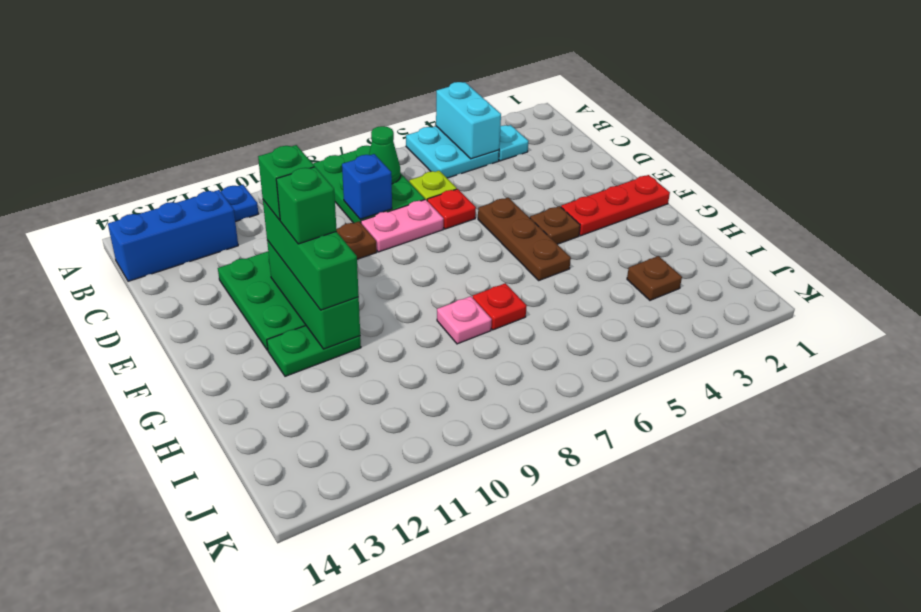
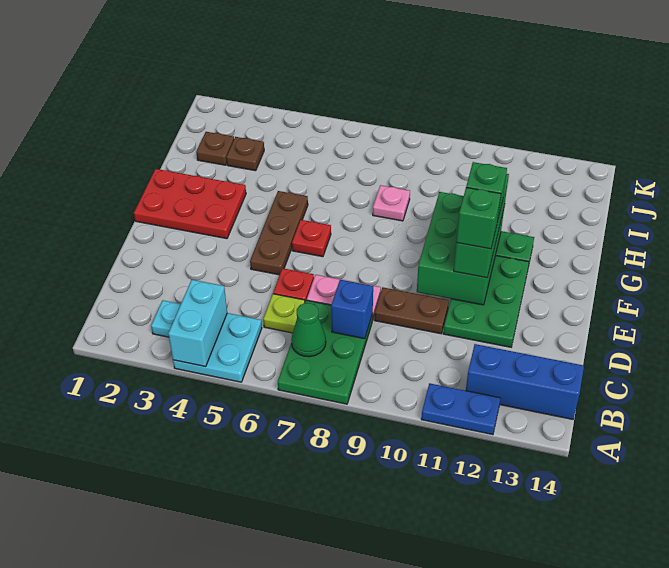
green brick E11:G11 level 2 -> green brick E10:G11 level 2
red plate F1:F3 level 1 -> red plate F1:G3 level 1
brown plate F4 level 1 -> brown plate I2 level 1
red plate H7 level 1 -> red plate F6 level 1

